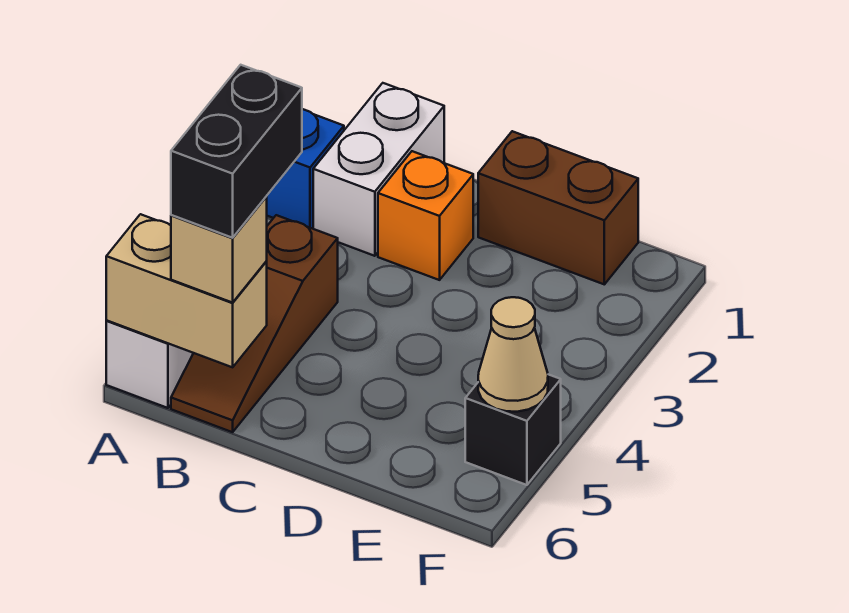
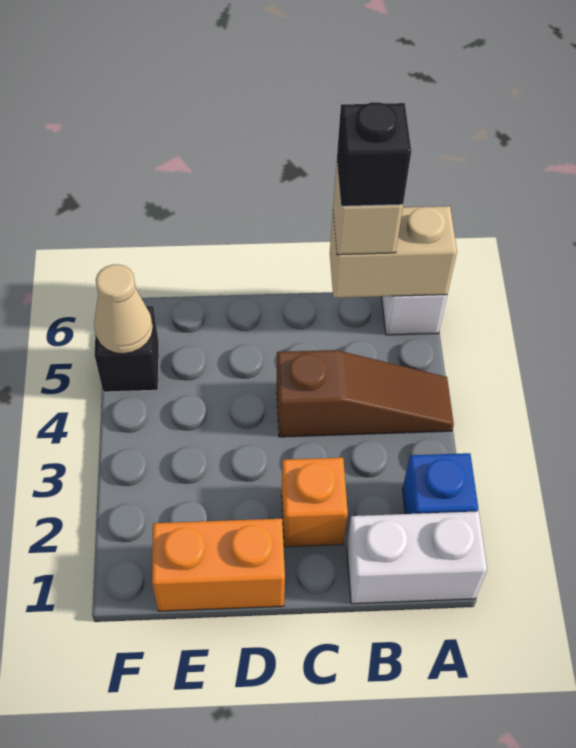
white brick B1:B2 level 1 -> white brick A1:B1 level 1
brown slope B4:B6 level 1 top 4 -> brown slope A4:C4 level 1 top C
black brick B5:B6 level 4 -> black brick B6 level 4
brown brick D1:E1 level 1 -> orange brick D1:E1 level 1

